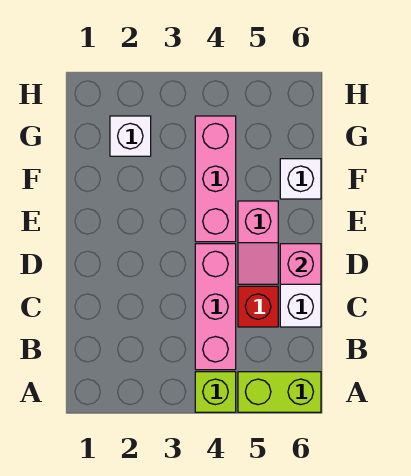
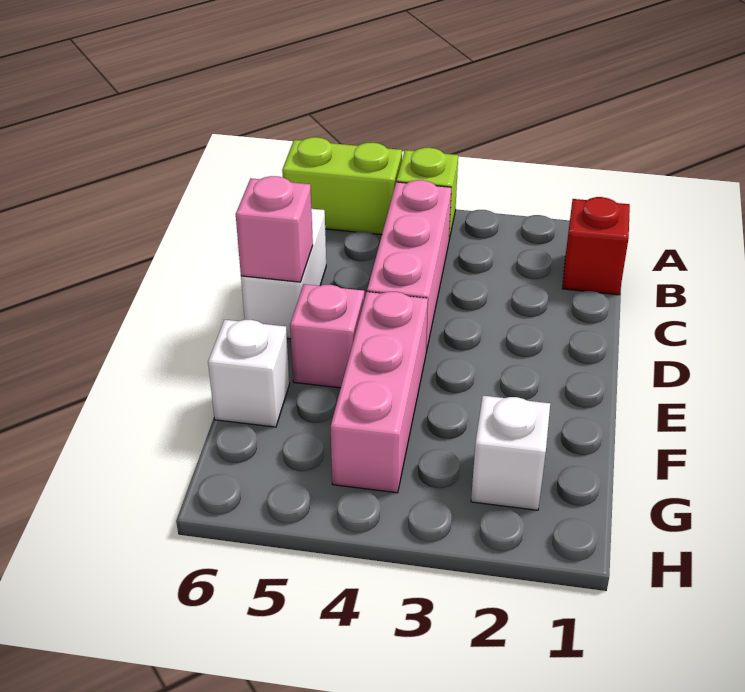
red brick C5 level 1 -> red brick B1 level 1

